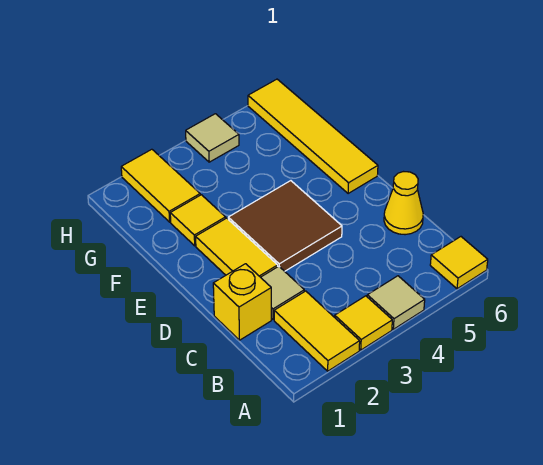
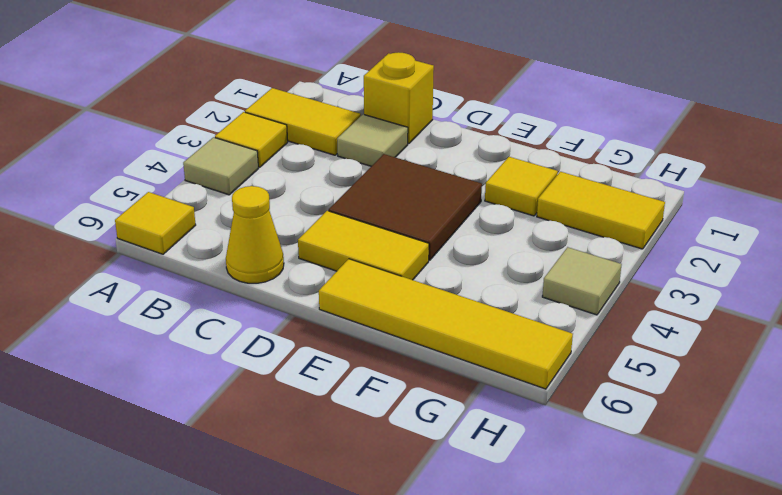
yellow tile D2:E2 level 1 -> yellow tile D5:E5 level 1

